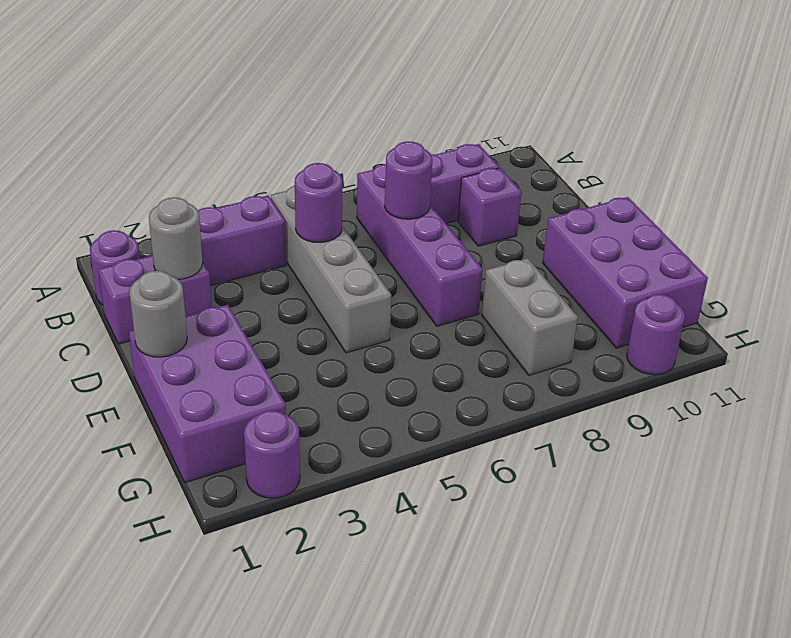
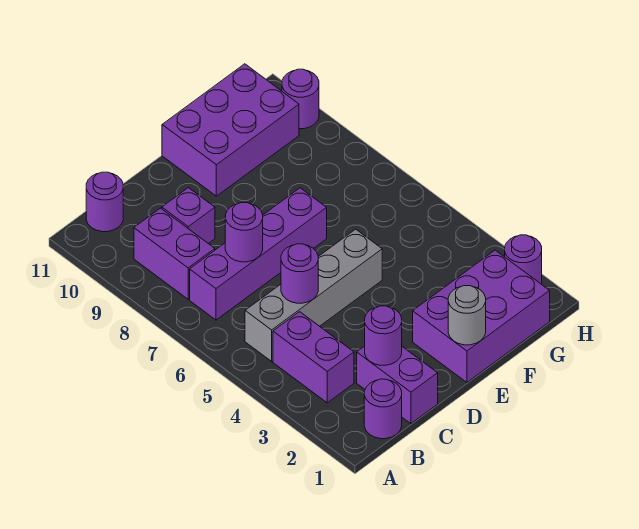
none -> purple round brick B11 level 1
grey round brick C2 level 2 -> purple round brick C2 level 2
grey brick F8:G8 level 1 -> none

